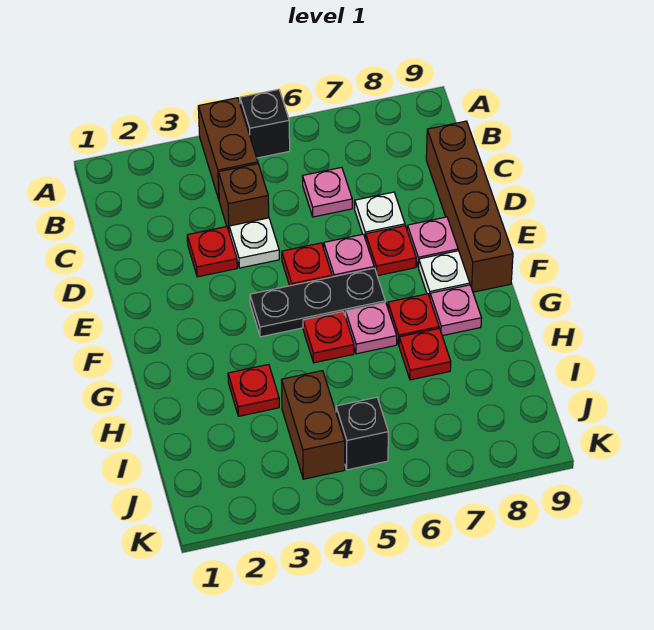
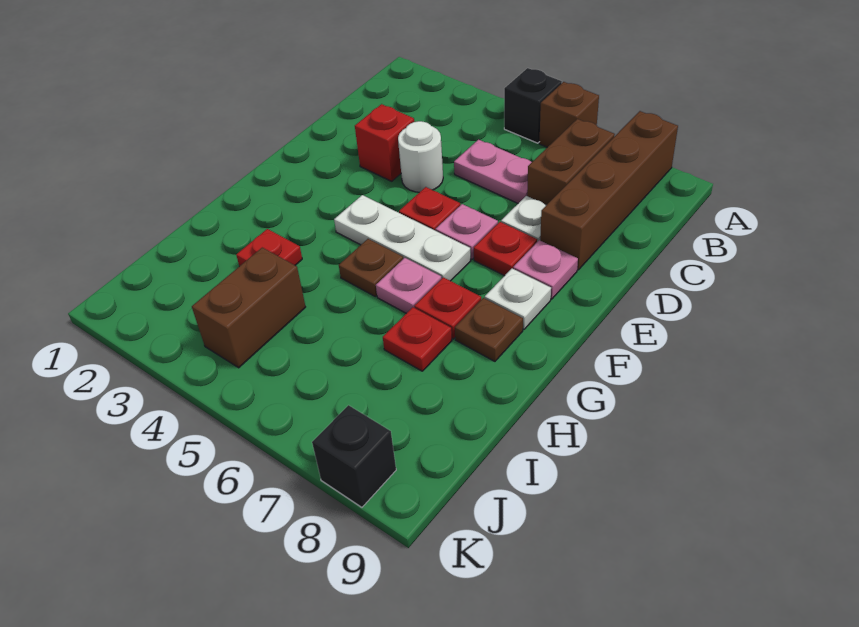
brown brick A4:B4 level 1 -> brown brick B7:C7 level 1
brown brick C4 level 1 -> brown brick A6 level 1
pink plate C6 level 1 -> pink plate C5:C6 level 1
brown brick C9:F9 level 1 -> brown brick A8:D8 level 1
red plate D3 level 1 -> red brick D3 level 1
white plate D4 level 1 -> white round brick D4 level 1
black plate F4:F6 level 1 -> white plate F4:F6 level 1
red plate G5 level 1 -> brown plate G5 level 1
pink plate G8 level 1 -> brown plate G8 level 1
black brick J5 level 1 -> black brick K8 level 1

